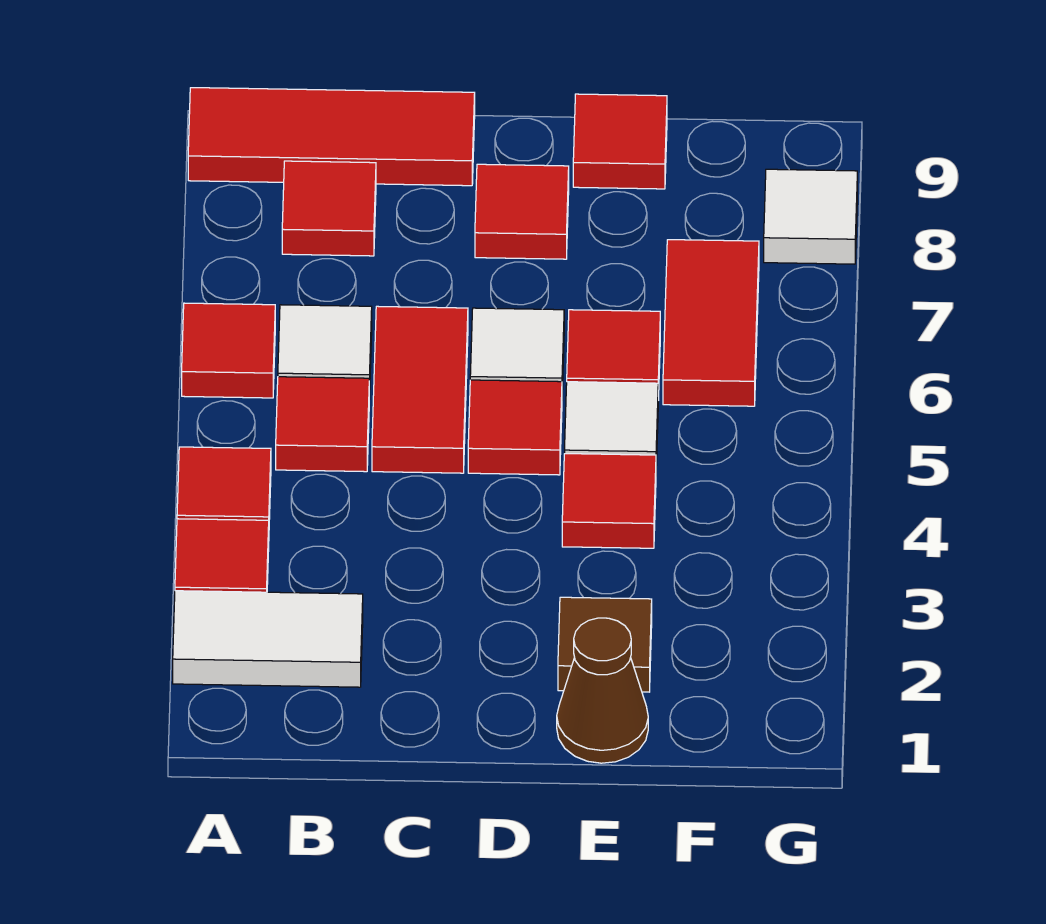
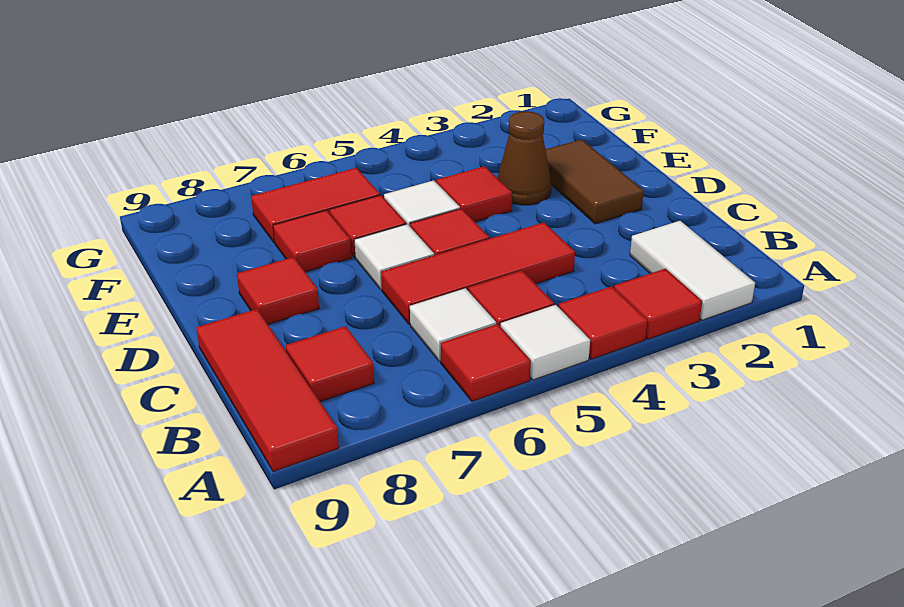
red tile C5:C6 level 1 -> red tile C4:C6 level 1
brown cone E1 level 1 -> brown cone E3 level 1
brown tile E2 level 1 -> brown tile D2:E2 level 1
red tile E9 level 1 -> red tile E7 level 1
white tile G8 level 1 -> white tile A5 level 1

